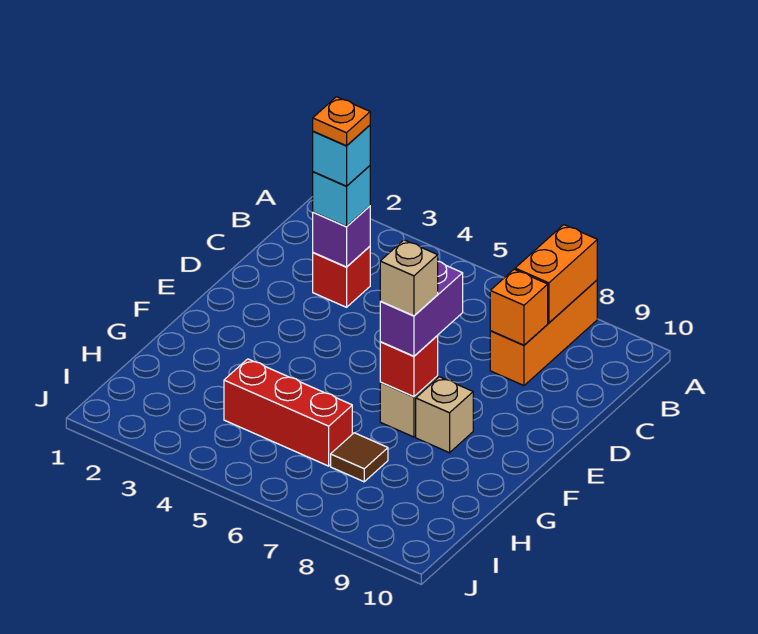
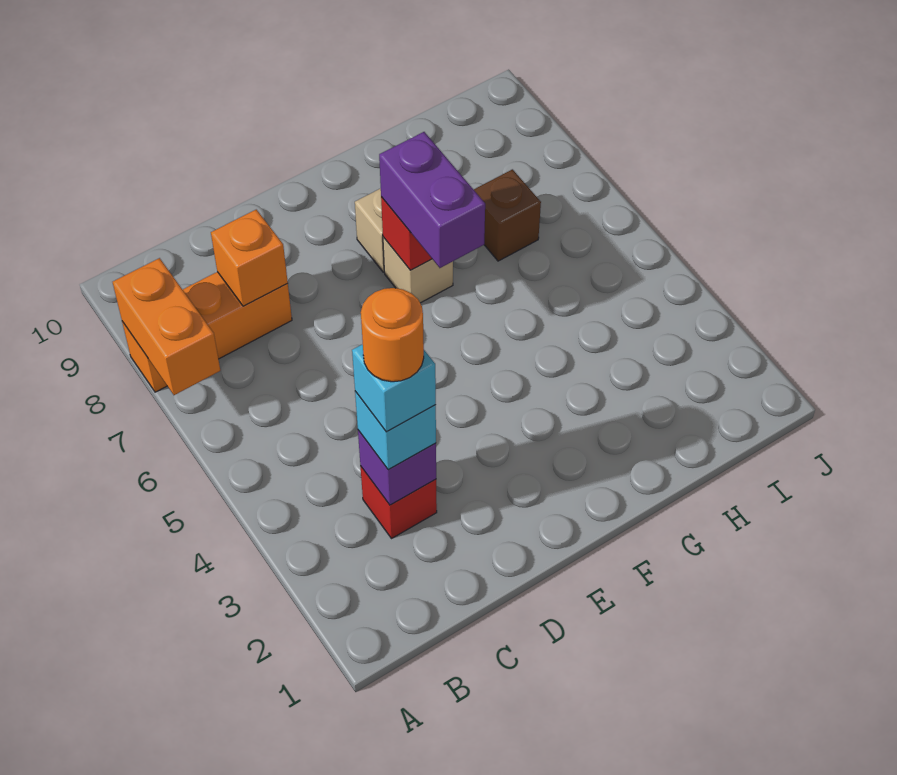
orange brick A8:B8 level 2 -> orange brick A7:A8 level 2
orange plate C3 level 5 -> orange round brick C3 level 5
purple brick E7:F7 level 3 -> purple brick F6:F7 level 3
tan brick F7 level 4 -> none
red brick H4:H6 level 1 -> none
brown tile H7 level 1 -> brown brick H7 level 1

